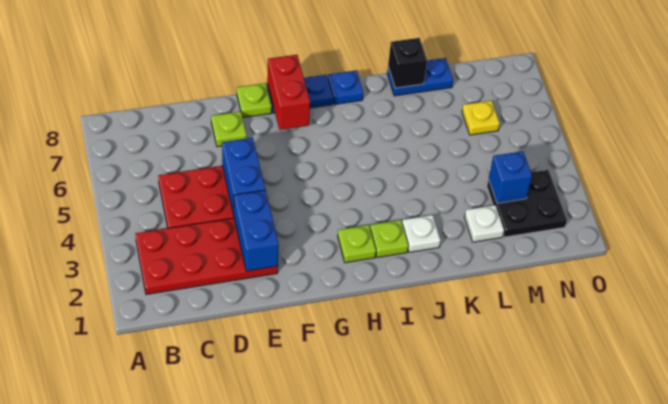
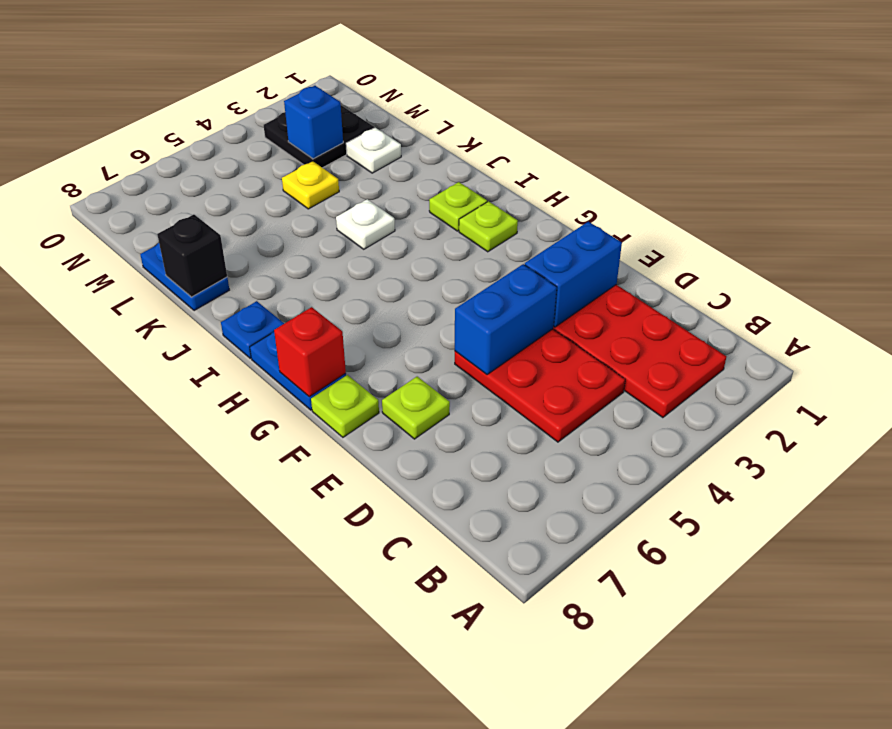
red brick G7:G8 level 2 -> red brick G8 level 2
white plate J2 level 1 -> white plate J4 level 1
yellow plate M6 level 1 -> yellow plate L4 level 1

